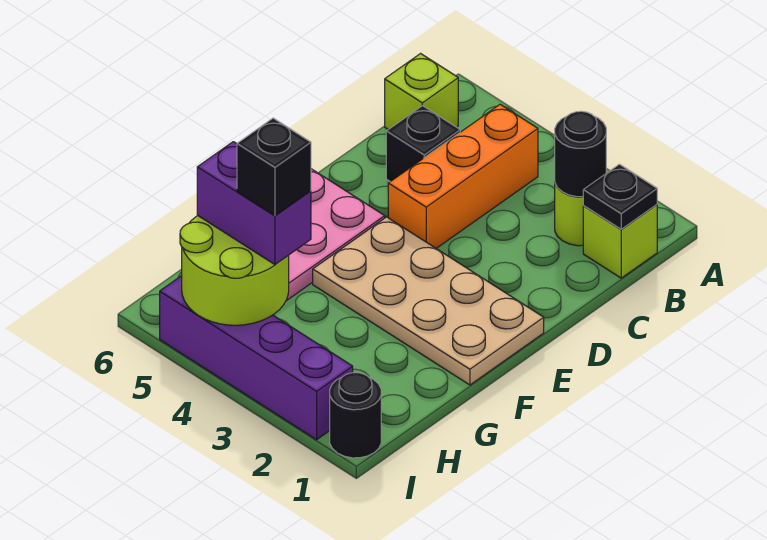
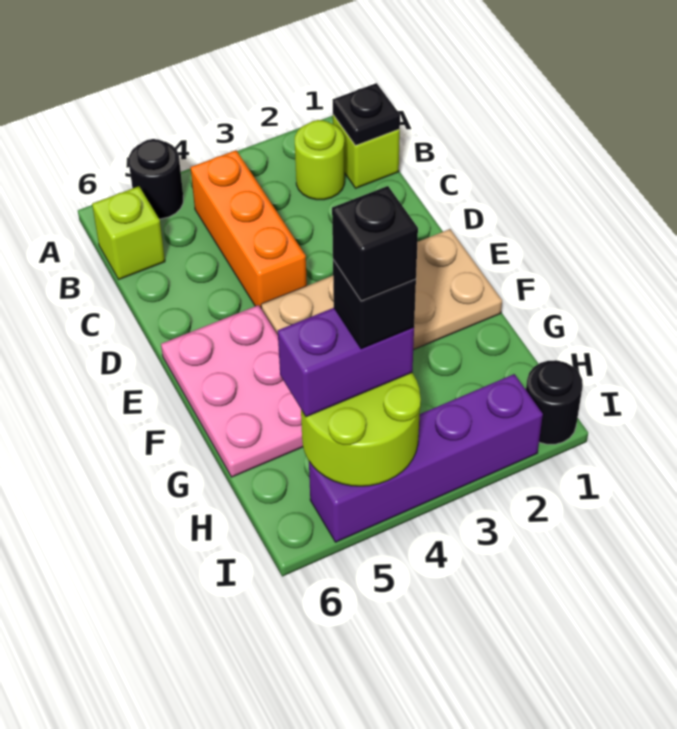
black round brick B2 level 2 -> black round brick A5 level 1
black brick C5 level 1 -> black brick H4 level 5

